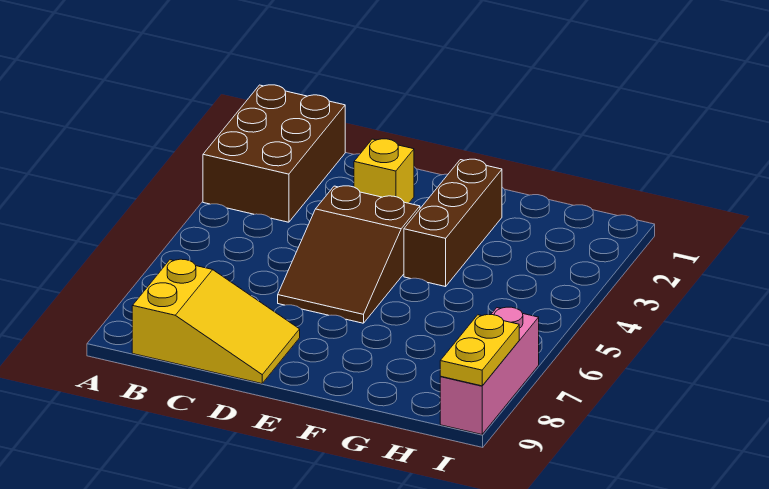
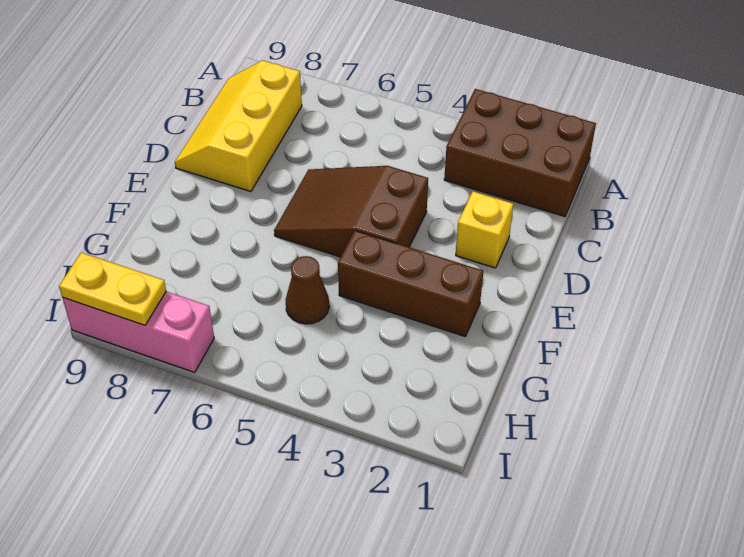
yellow slope B8:D9 level 1 top B -> yellow slope B8:D9 level 1 top 8
none -> brown cone G5 level 1

